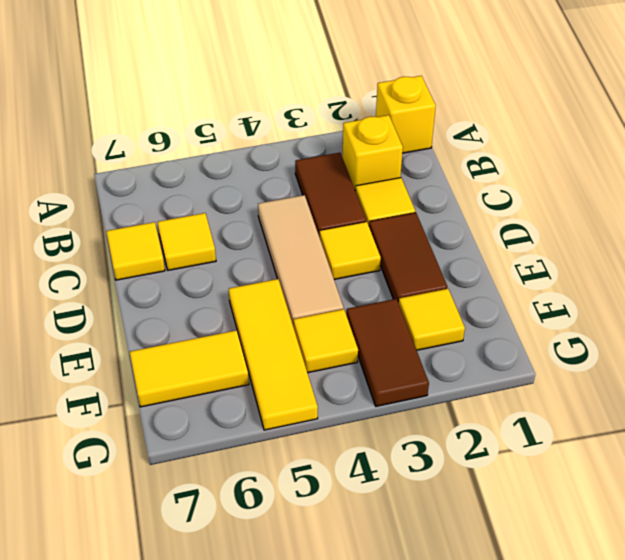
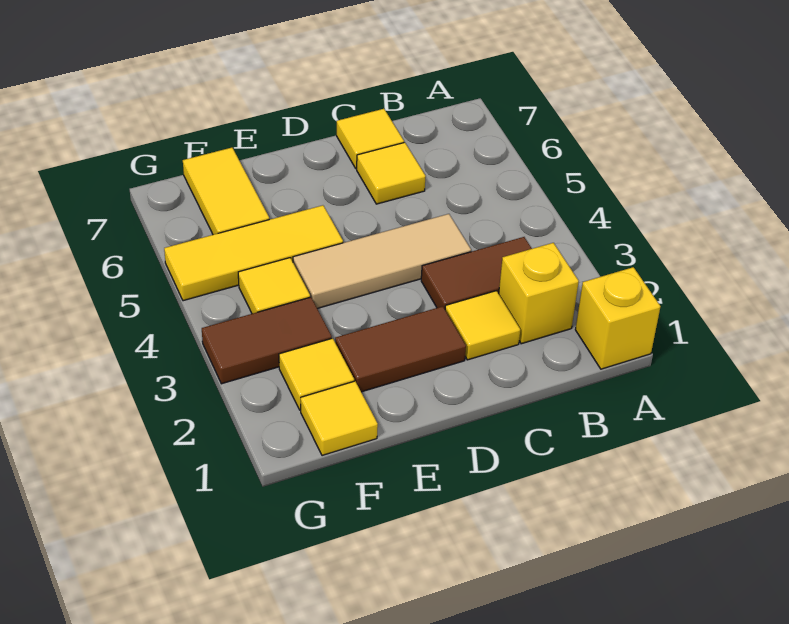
yellow tile D3 level 1 -> yellow tile F1 level 1

